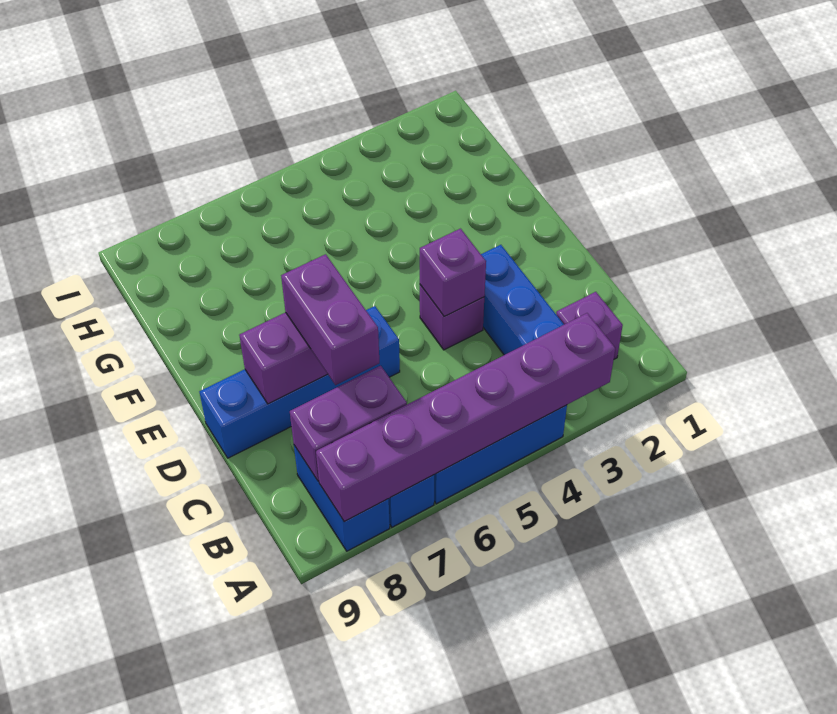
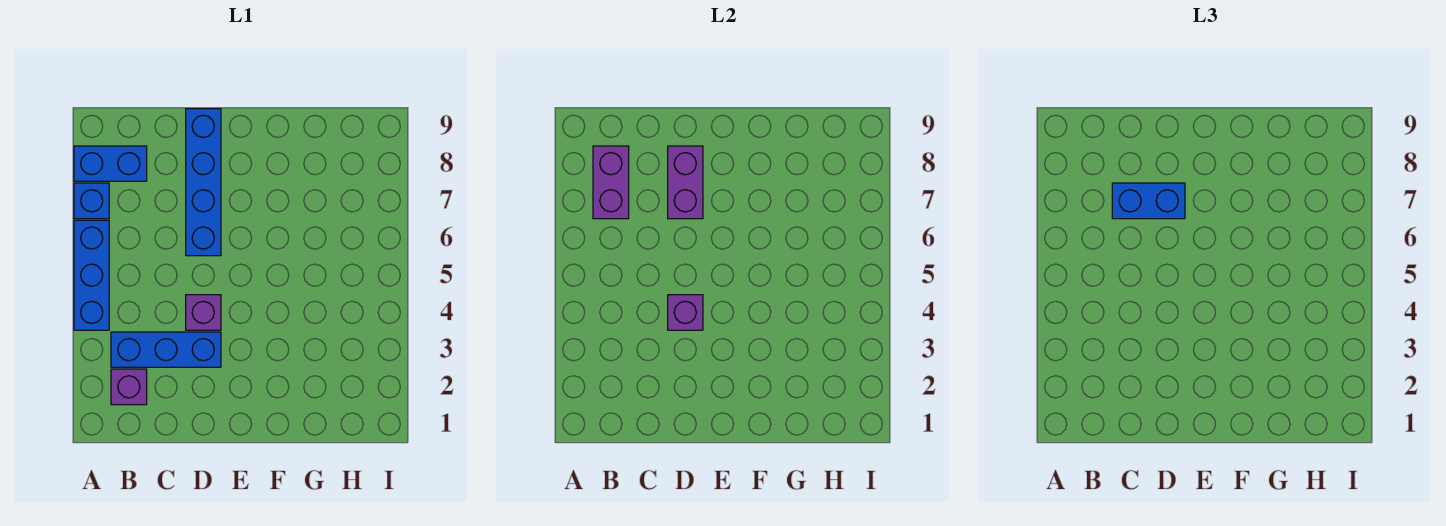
purple brick A3:A8 level 2 -> none
purple brick C7:D7 level 3 -> blue brick C7:D7 level 3

